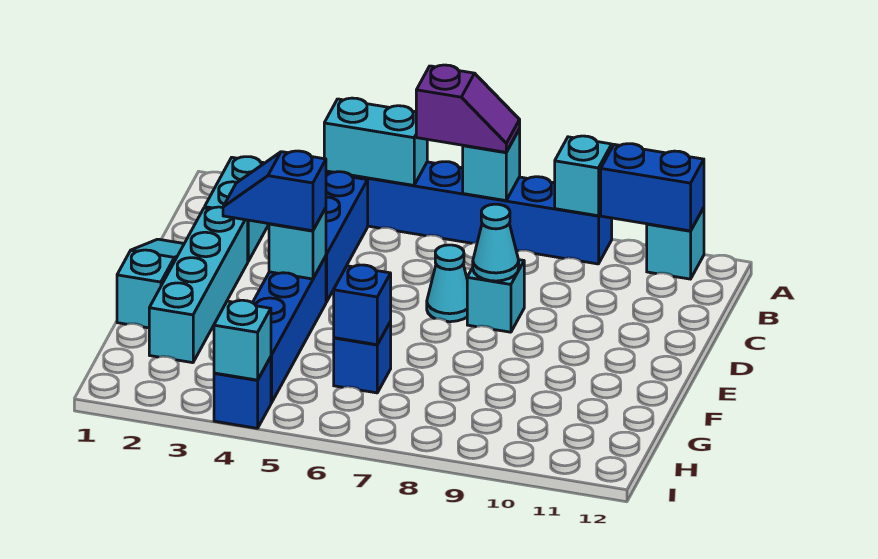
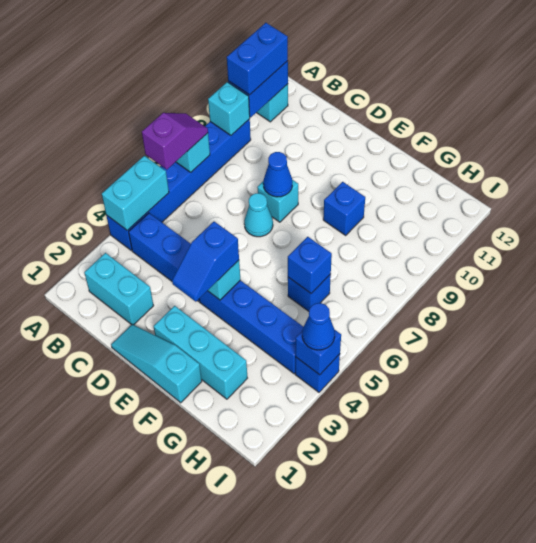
none -> blue brick A10:A11 level 3
cyan brick D2:G2 level 1 -> cyan brick E2:G2 level 1
cyan cone D8 level 2 -> blue cone D8 level 2
none -> blue brick F9 level 1
cyan brick I4 level 2 -> blue brick I4 level 2
none -> blue cone I4 level 3

